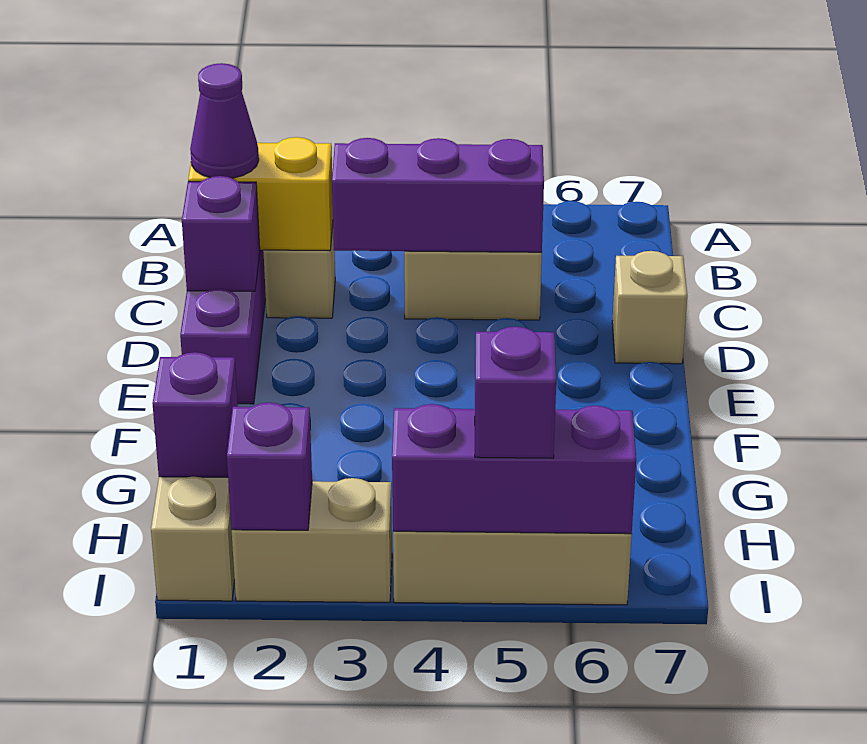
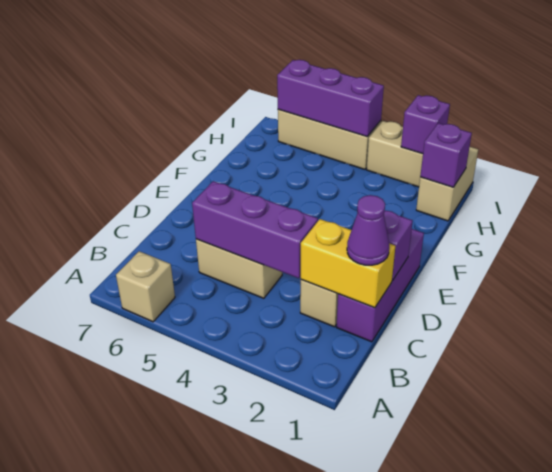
tan brick D7 level 1 -> tan brick A6 level 1
purple brick I5 level 3 -> none

